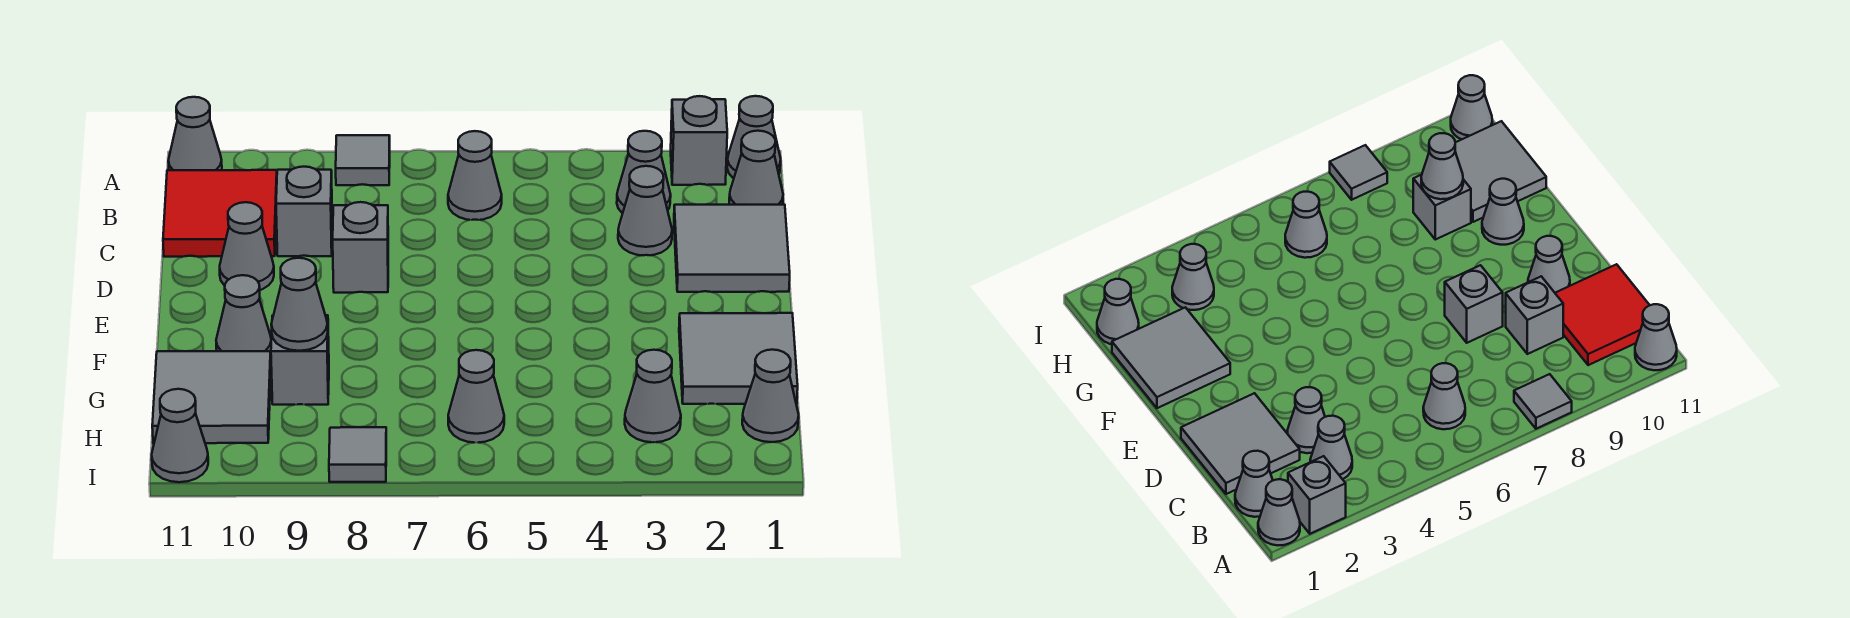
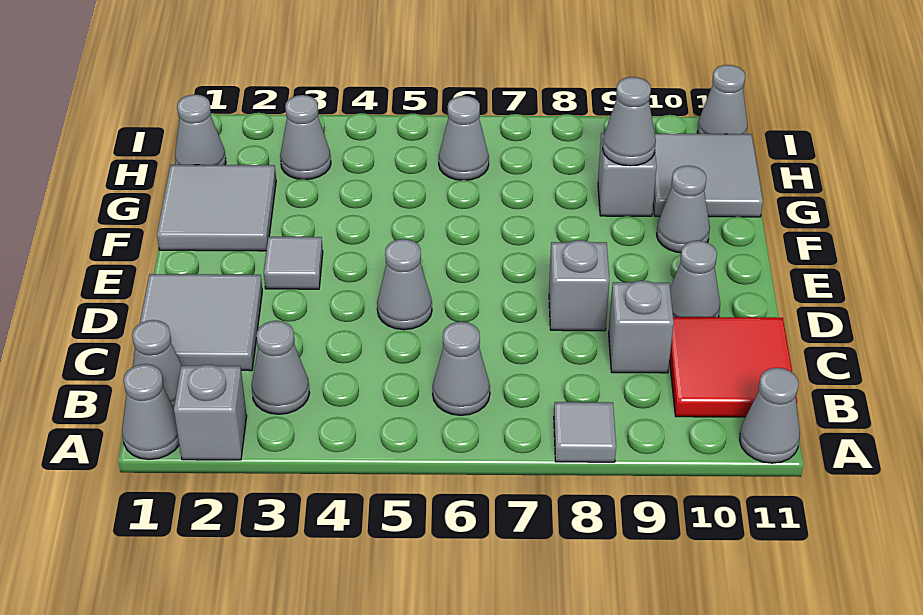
grey cone C3 level 1 -> grey cone D5 level 1
grey tile I8 level 1 -> grey tile E3 level 1

